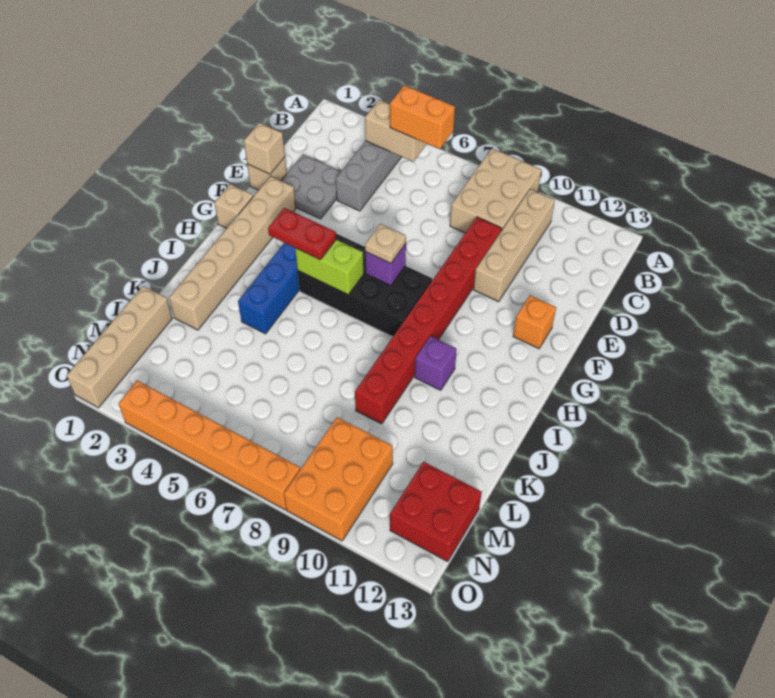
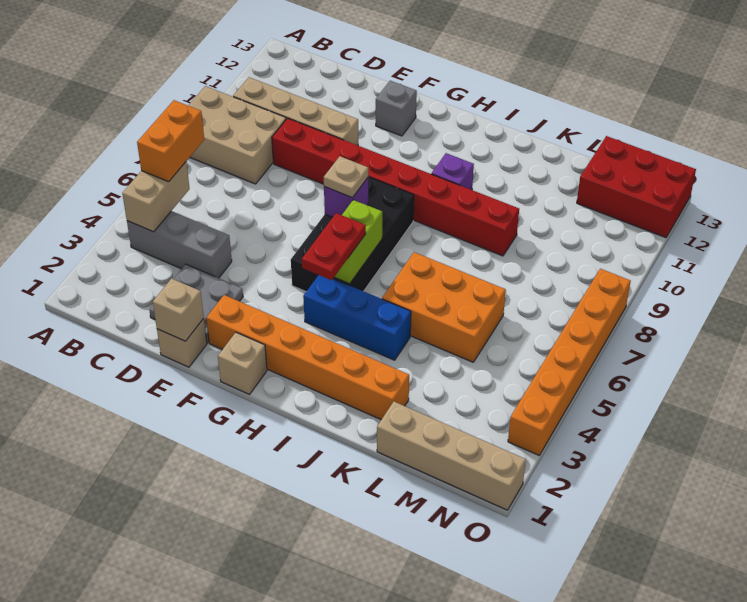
tan brick F2:K2 level 1 -> orange brick F2:K2 level 1
orange brick F12 level 1 -> grey brick F12 level 1
orange brick M9:O10 level 1 -> orange brick J5:L6 level 1
red brick M12:N13 level 1 -> red brick M12:O13 level 1

